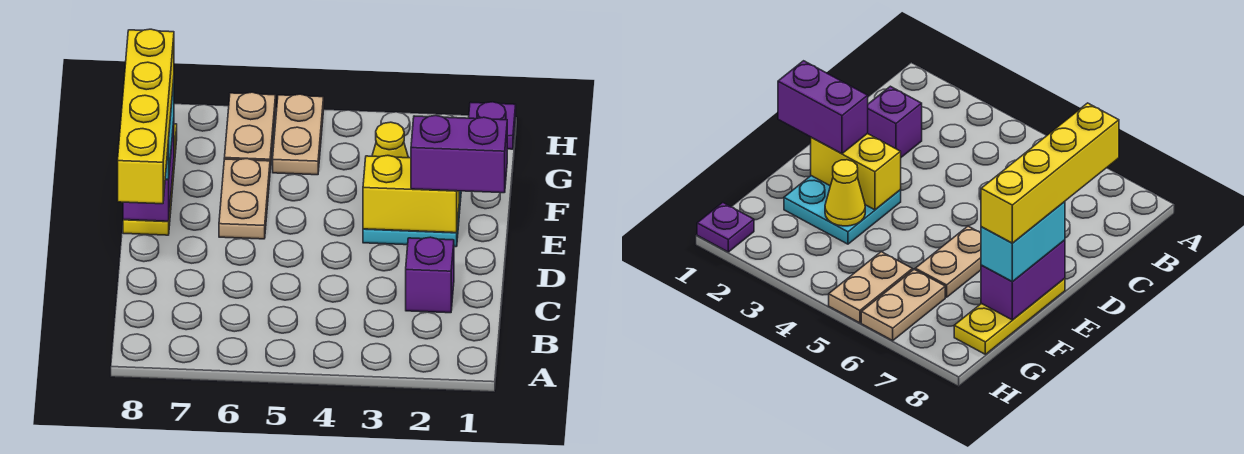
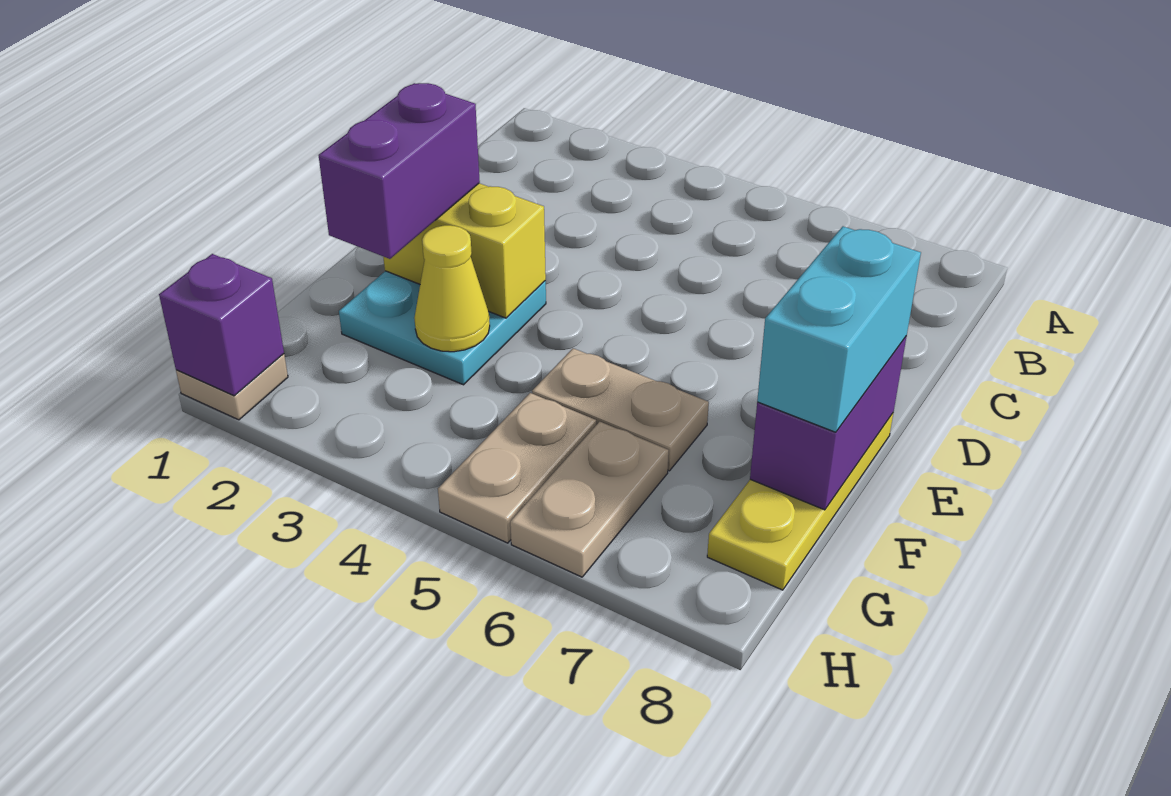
purple brick C2 level 1 -> purple brick H1 level 2
yellow brick C8:F8 level 4 -> none
purple brick E1:E2 level 3 -> purple brick E2:F2 level 3
tan plate E6:F6 level 1 -> tan plate F5:F6 level 1
purple plate H1 level 1 -> tan plate H1 level 1

